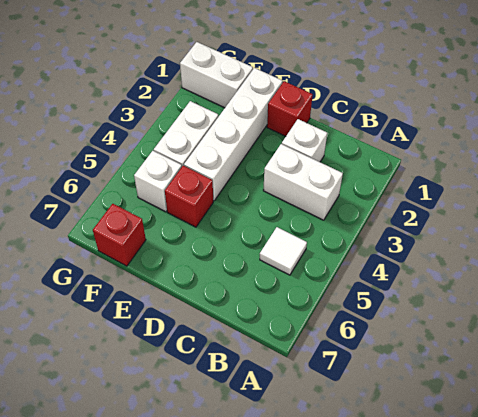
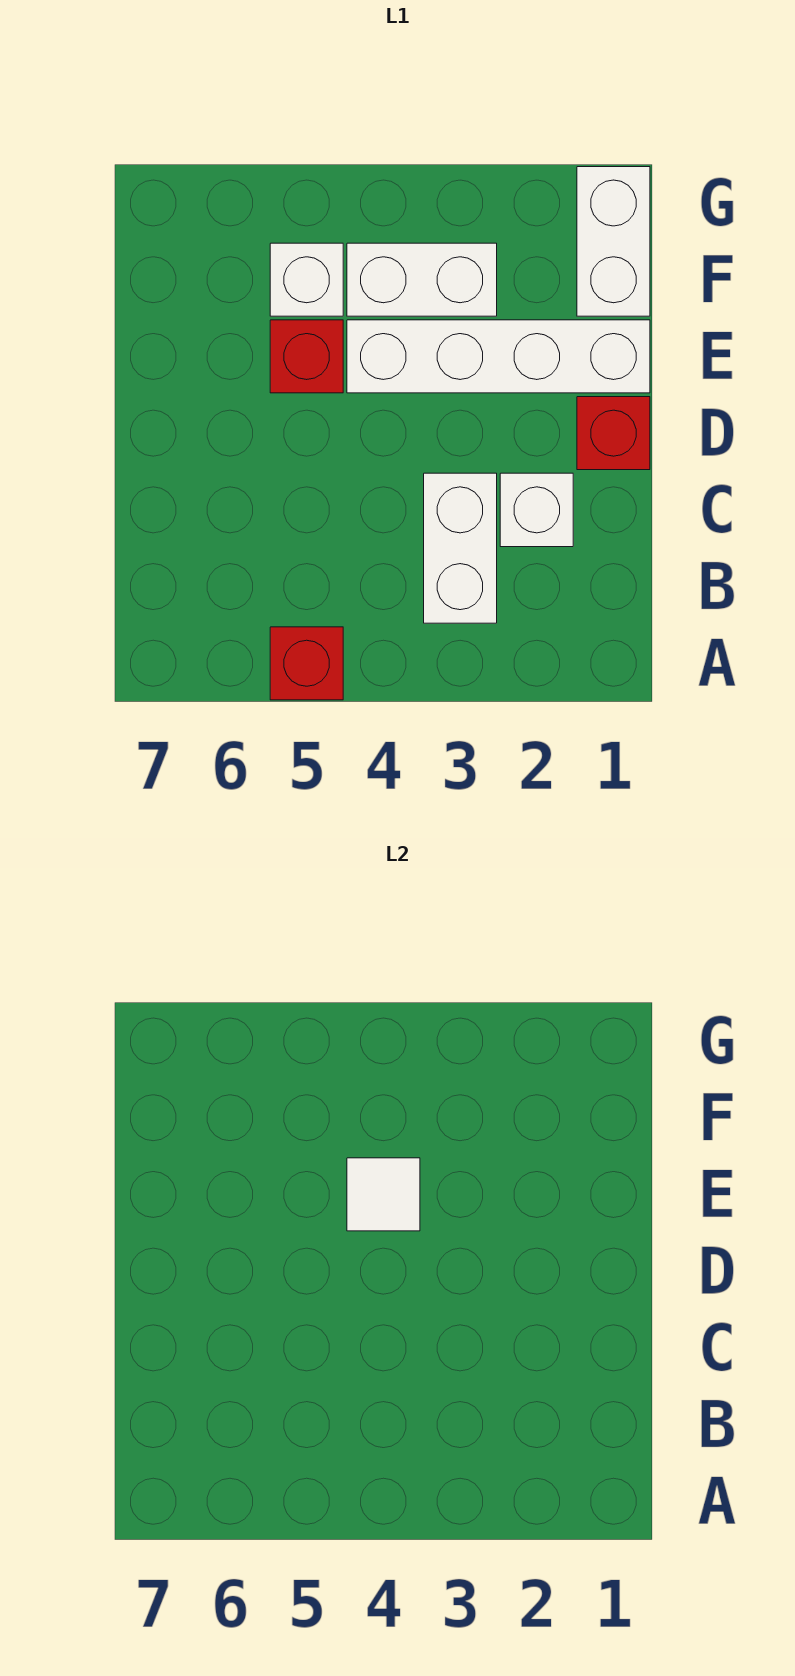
white tile B5 level 1 -> white tile E4 level 2
red brick F7 level 1 -> red brick A5 level 1

